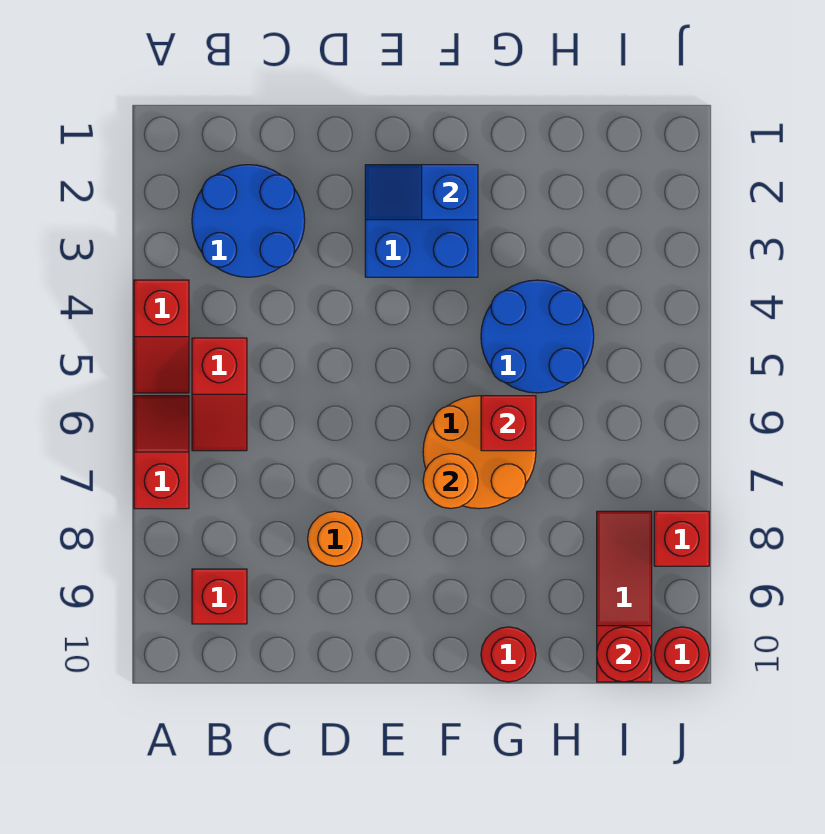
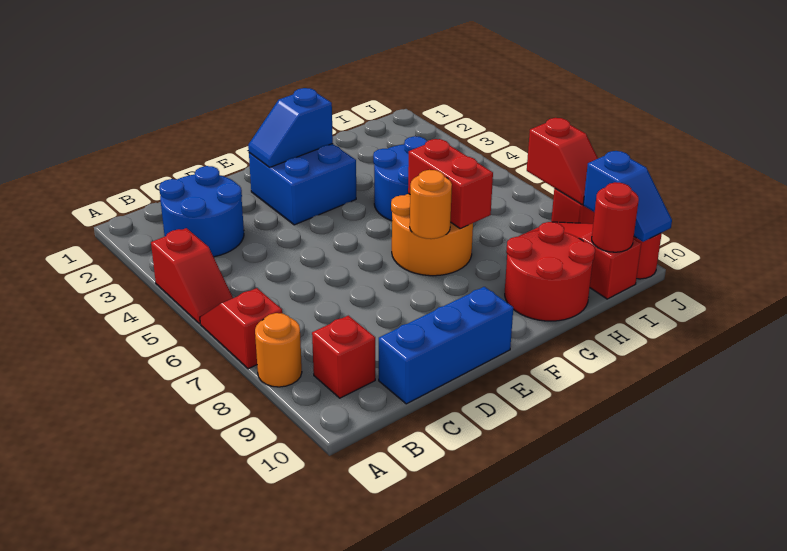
red slope B5:B6 level 1 top 5 -> red slope J7:J8 level 2 top 7
none -> blue brick C10:E10 level 1
orange round brick D8 level 1 -> orange round brick A8 level 1
red brick G6 level 2 -> red brick G6:G7 level 2
red round brick G10 level 1 -> red round brick G9:H10 level 1
none -> blue slope J9:J10 level 2 top 9

